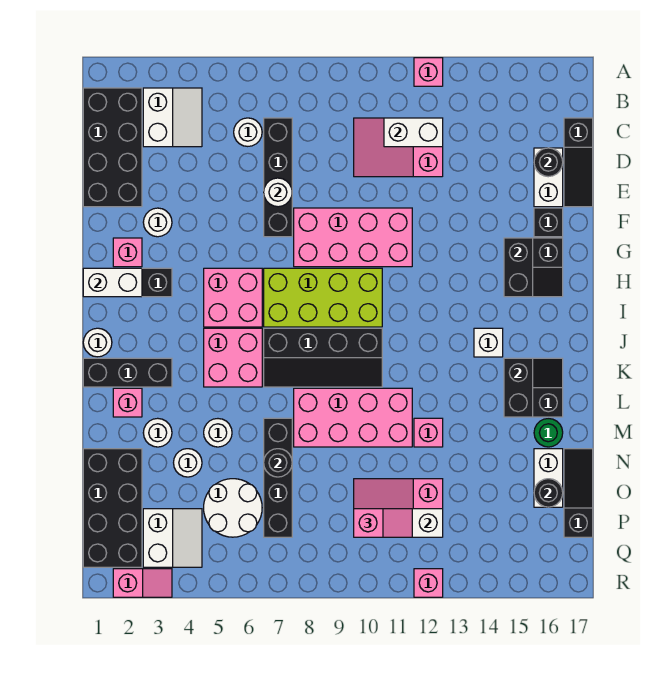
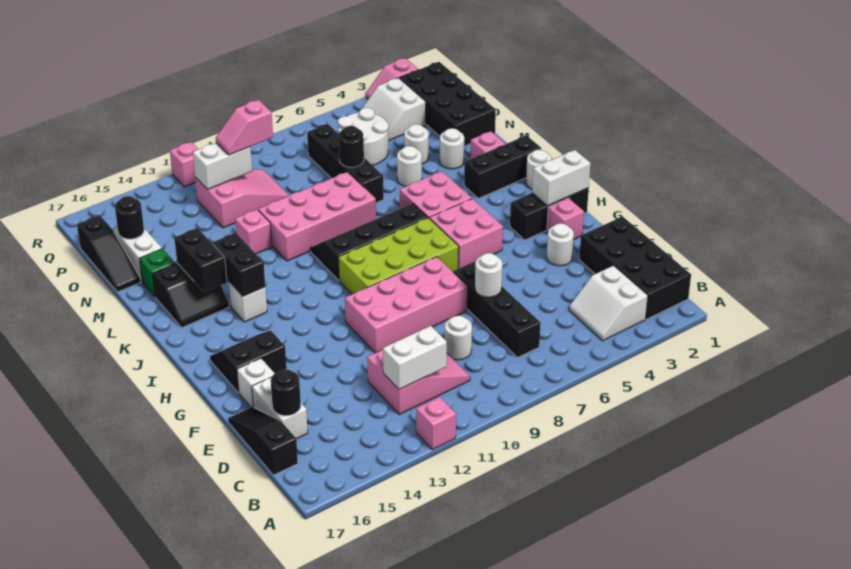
white round brick C6 level 1 -> white round brick D9 level 1
black brick F16 level 1 -> white brick F16 level 1
black brick G15:H15 level 2 -> black brick J14:K14 level 2
green round brick M16 level 1 -> green brick M16 level 1

